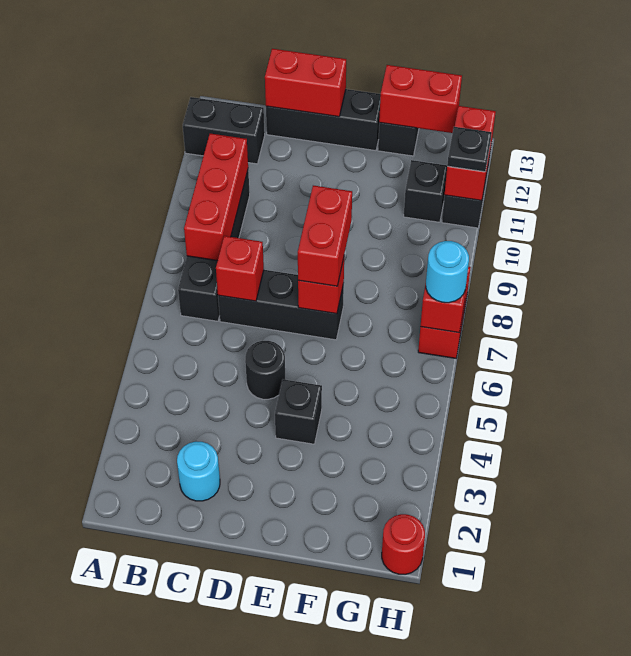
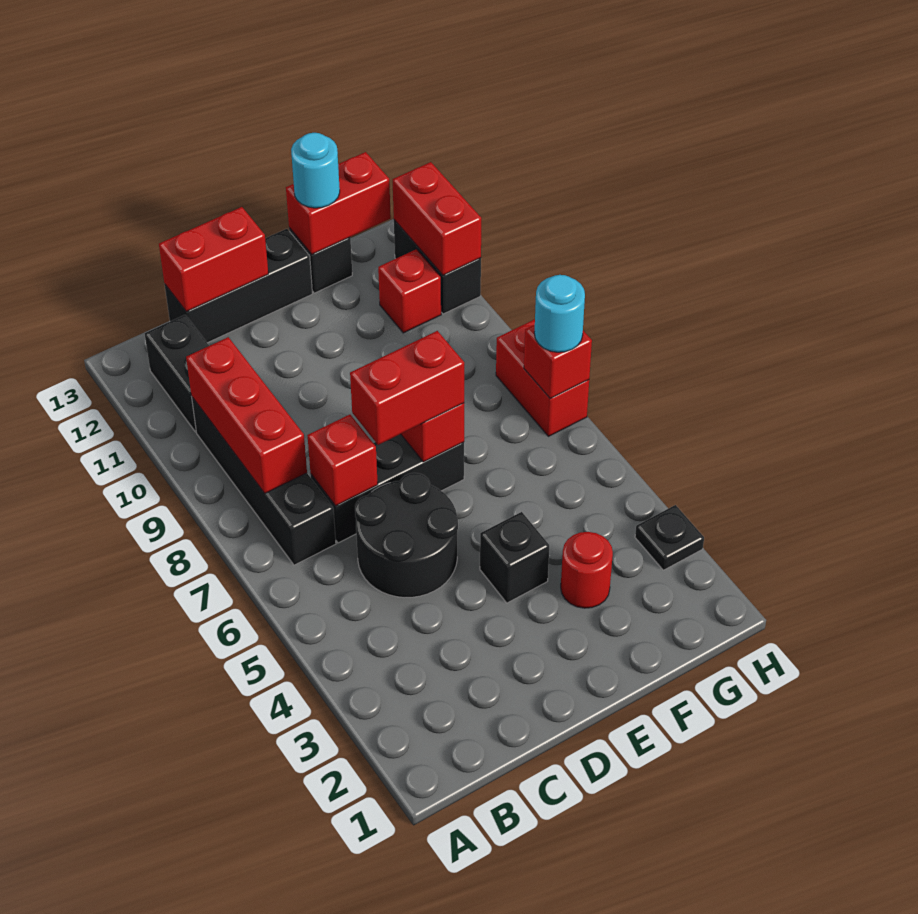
black brick A12:B12 level 1 -> black brick B11:B12 level 1
cyan round brick C2 level 1 -> cyan round brick F13 level 3
black round brick D5 level 1 -> black round brick C5:D6 level 1
red brick E7:E8 level 3 -> red brick D7:E7 level 3
black brick G11 level 1 -> red brick G11 level 1
red round brick H1 level 1 -> red round brick F3 level 1
black plate H11 level 3 -> black plate H3 level 1

